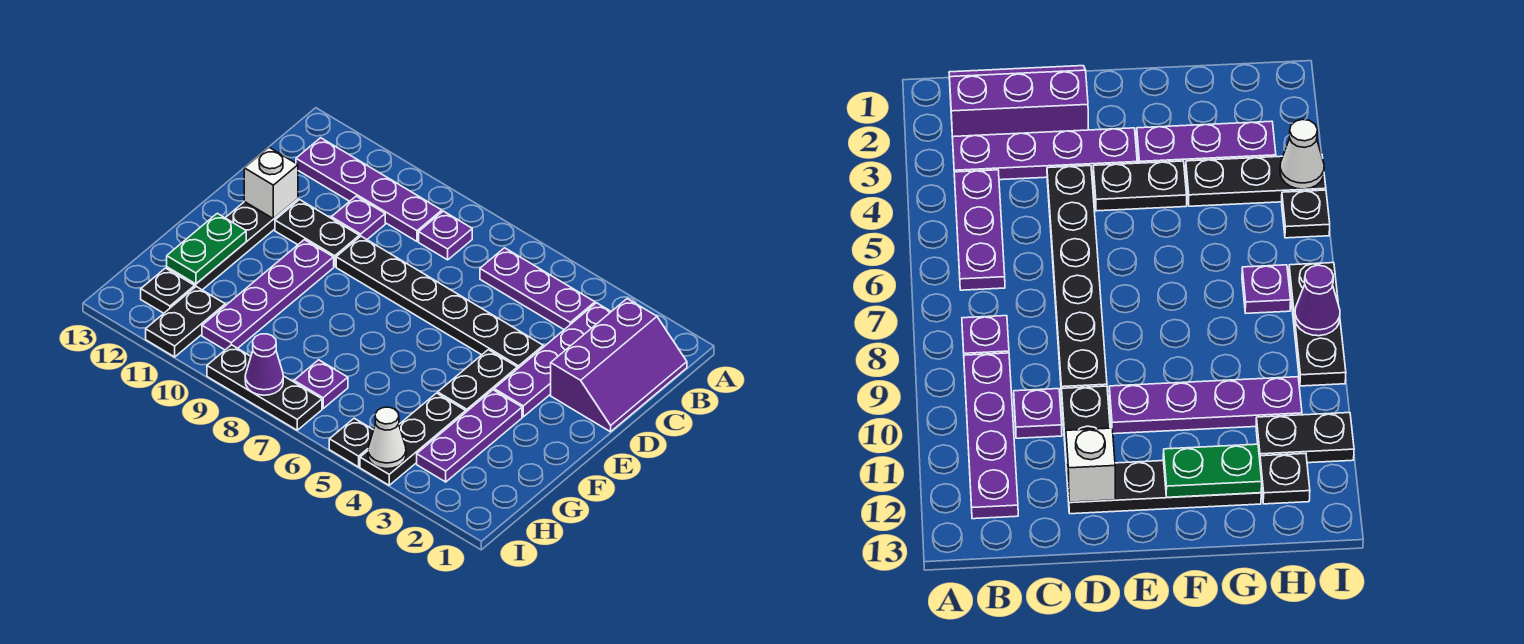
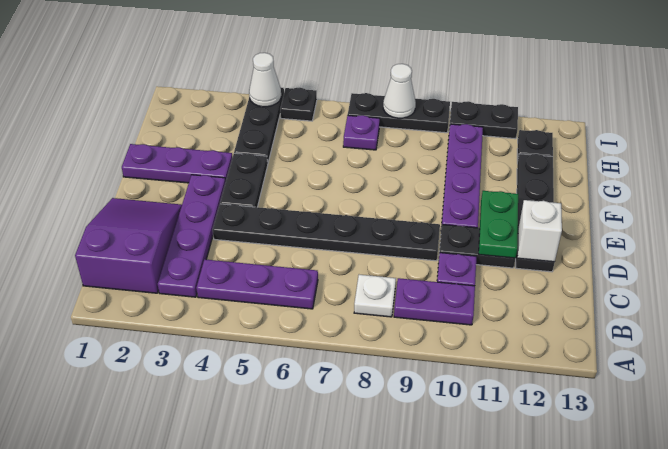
purple slope B1:D2 level 1 top 2 -> purple slope B1:D2 level 1 top B
purple plate B8 level 1 -> white plate B8 level 1
purple plate B9:B12 level 1 -> purple plate B9:B10 level 1
purple plate F3:H3 level 1 -> purple plate F1:F3 level 1
green plate F12:G12 level 2 -> green plate D11:E11 level 2
black plate H11:I11 level 1 -> black plate I10:I11 level 1
purple cone I8 level 2 -> white cone I8 level 2

